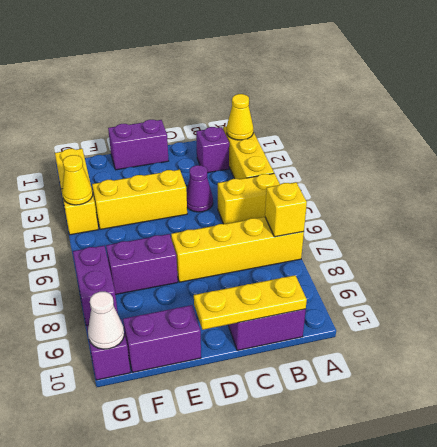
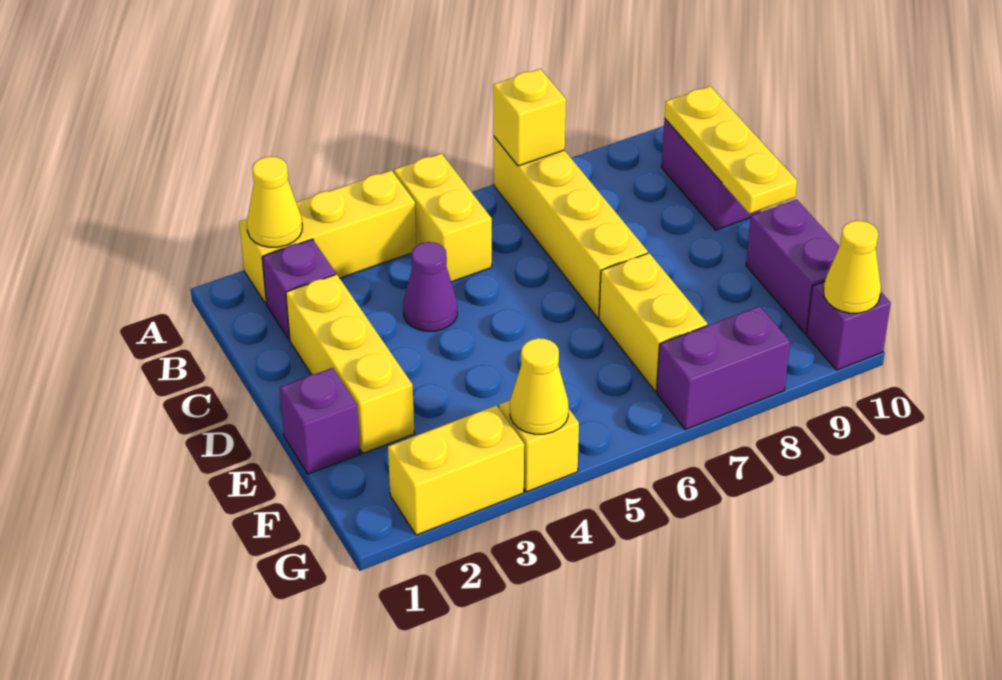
purple brick D1:E1 level 1 -> purple brick E1 level 1
yellow brick D4:F4 level 1 -> yellow brick C2:E2 level 1
purple brick E7:F7 level 1 -> yellow brick E7:F7 level 1
white cone G10 level 2 -> yellow cone G10 level 2

